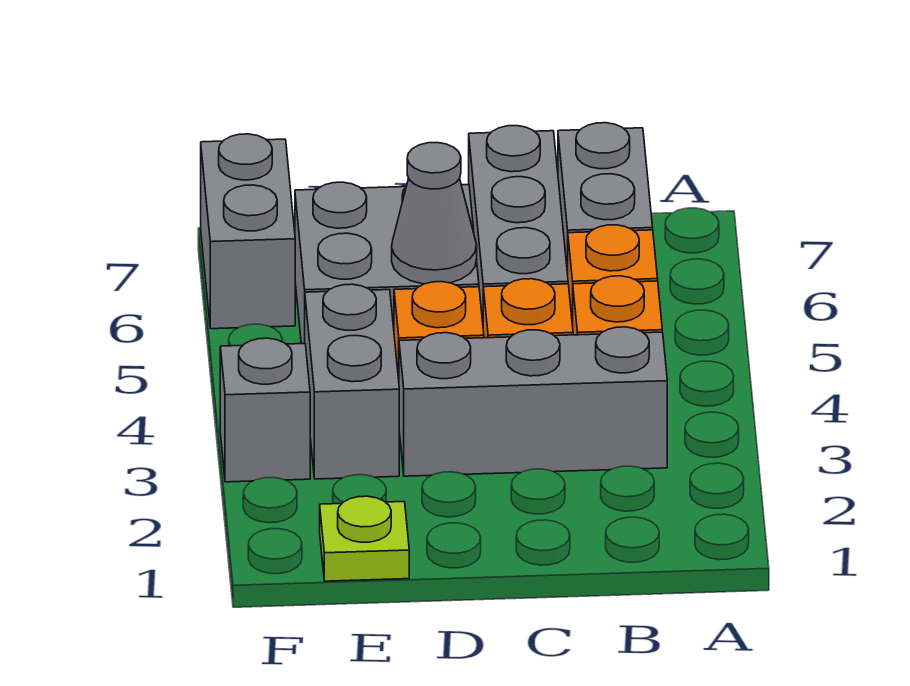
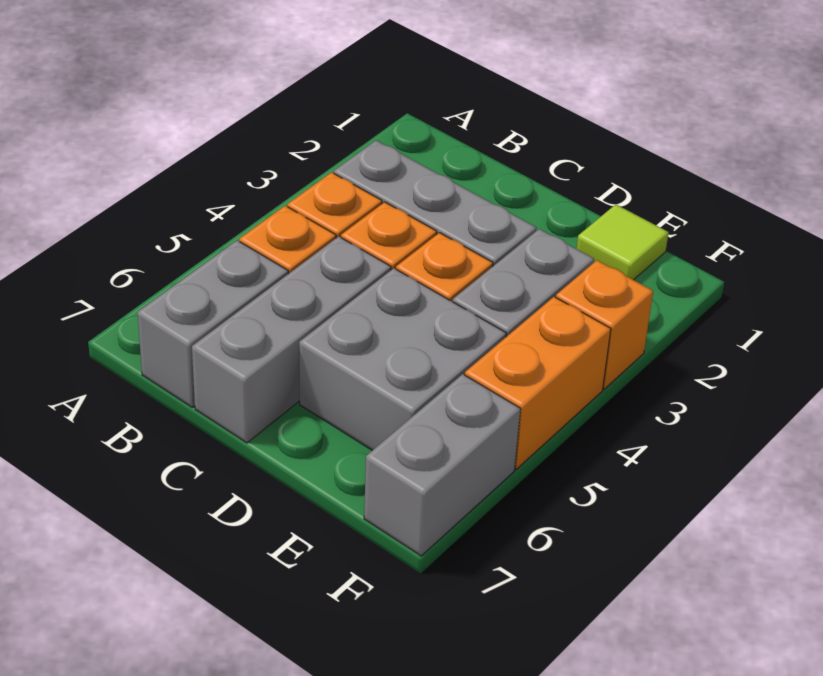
grey cone D5 level 2 -> none
lime plate E1 level 1 -> lime tile E1 level 1
grey brick F3 level 1 -> orange brick F3 level 1
none -> orange brick F4:F5 level 1

